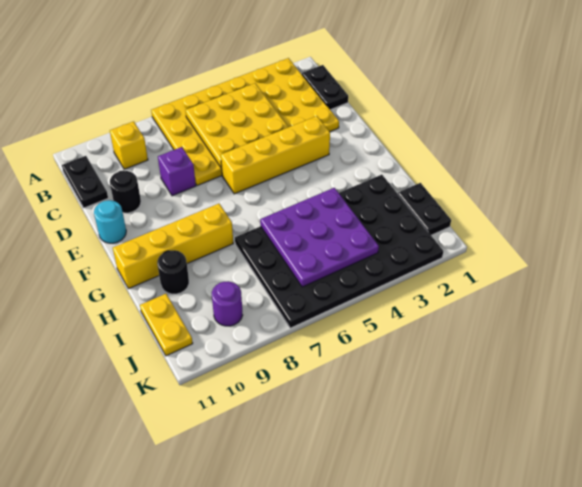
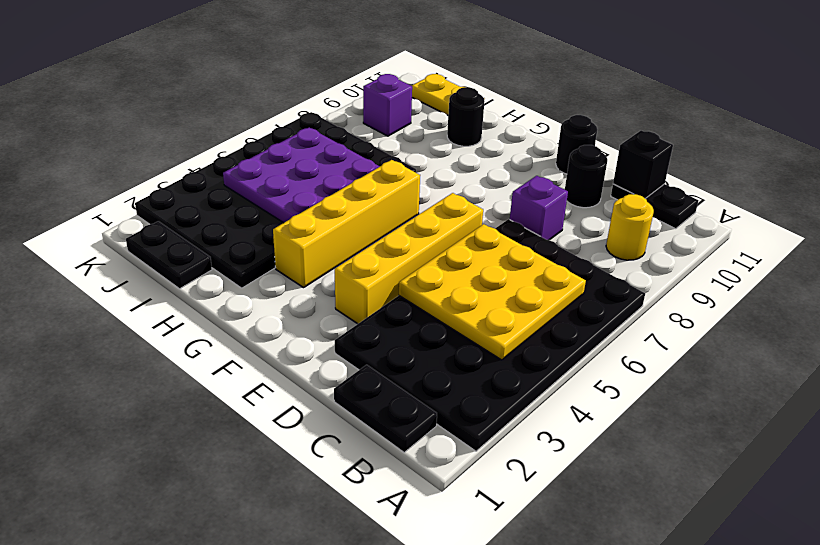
yellow plate A2:D7 level 1 -> black plate A2:D7 level 1
yellow brick B9 level 1 -> yellow round brick B9 level 1
none -> black brick C11 level 2
cyan round brick E11 level 1 -> black round brick E11 level 1
yellow brick G8:G11 level 1 -> yellow brick G3:G6 level 1
purple round brick J9 level 1 -> purple brick J9 level 1

